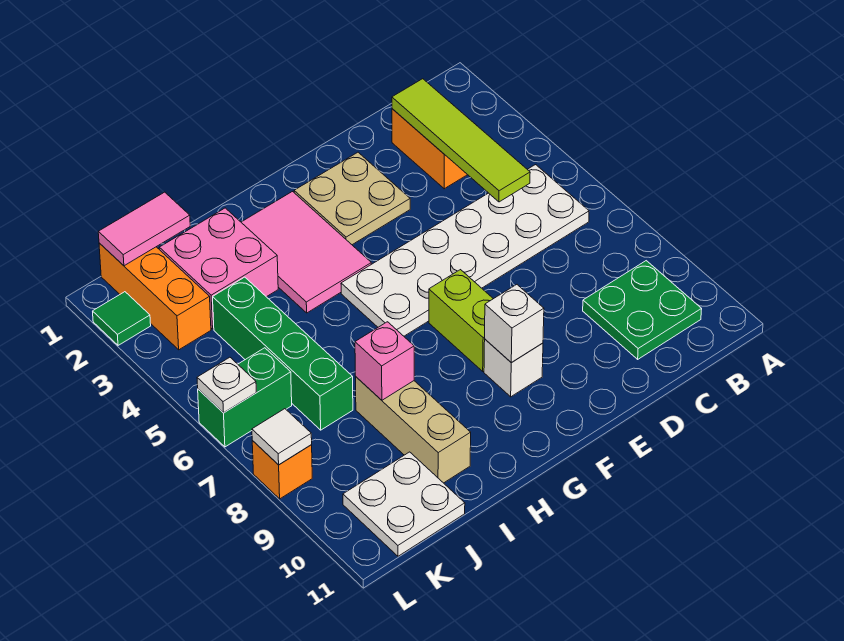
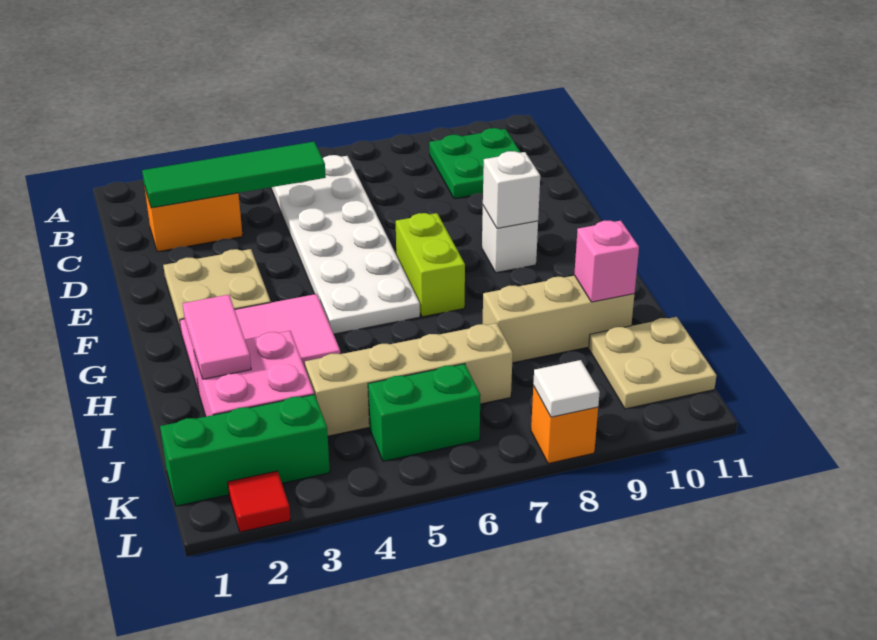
lime tile C2:C5 level 2 -> green tile C2:C5 level 2
lime brick F7:F8 level 1 -> lime brick F7:G7 level 1
pink brick I8 level 2 -> pink brick I10 level 2
pink tile J1:K1 level 2 -> pink tile H2:I2 level 2
green brick J4:J7 level 1 -> tan brick J4:J7 level 1
white plate J10:K11 level 1 -> tan plate J10:K11 level 1
orange brick K1:K3 level 1 -> green brick K1:K3 level 1
green brick K6:L6 level 1 -> green brick K5:K6 level 1
green tile L2 level 1 -> red tile L2 level 1
white plate L6 level 2 -> none

